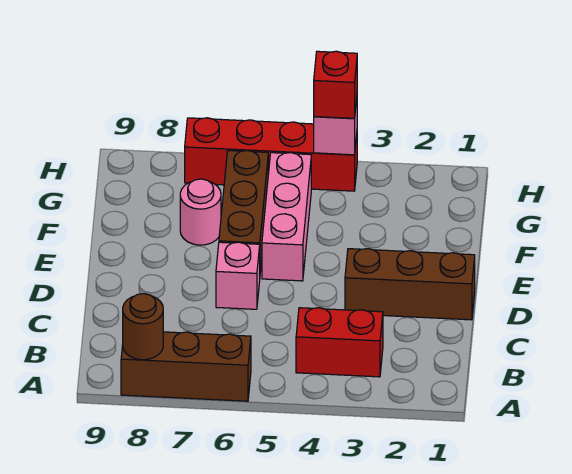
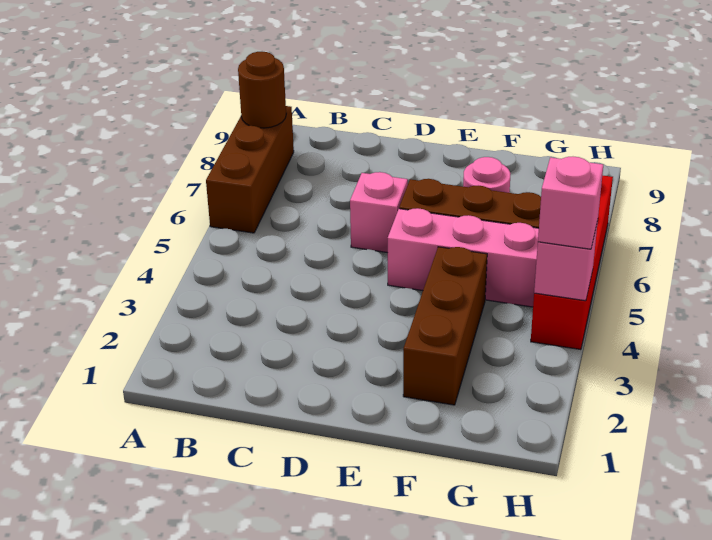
red brick B3:B4 level 1 -> none
brown brick D1:D3 level 1 -> brown brick F2:F4 level 1
red brick H4 level 3 -> pink brick H4 level 3

